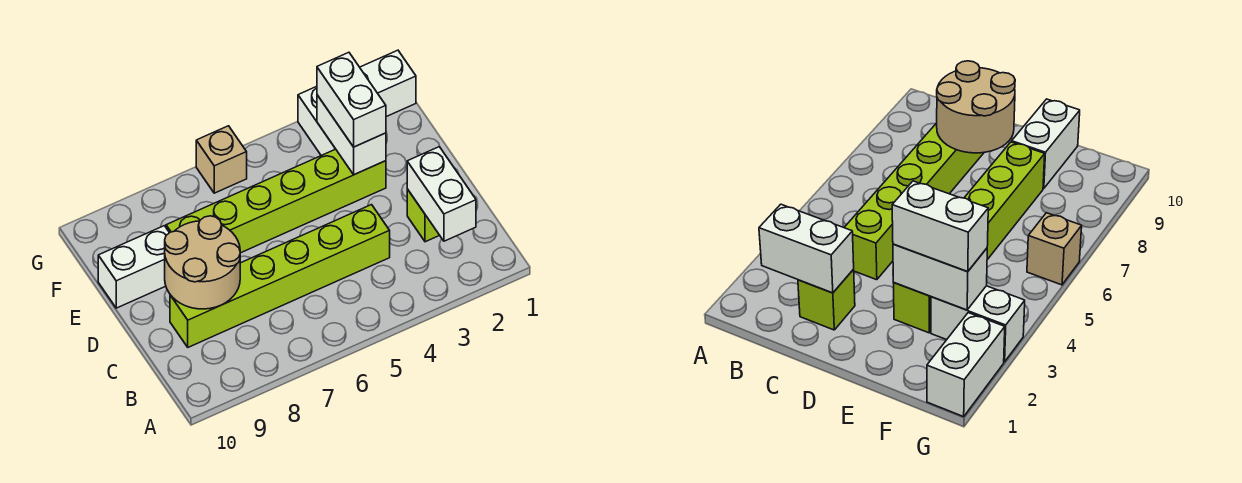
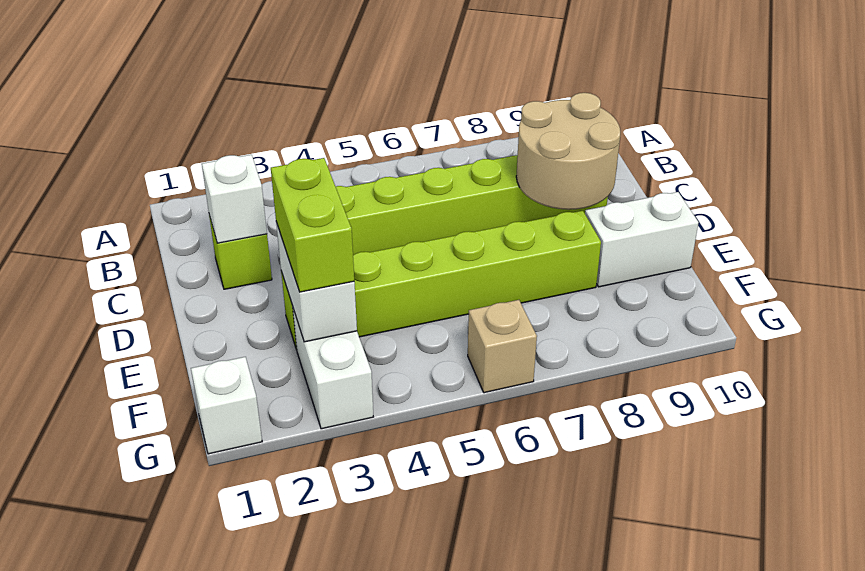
white brick B2:C2 level 2 -> white brick C2 level 2
white brick E3:F3 level 3 -> lime brick E3:F3 level 3
white brick G1:G2 level 1 -> white brick G1 level 1

